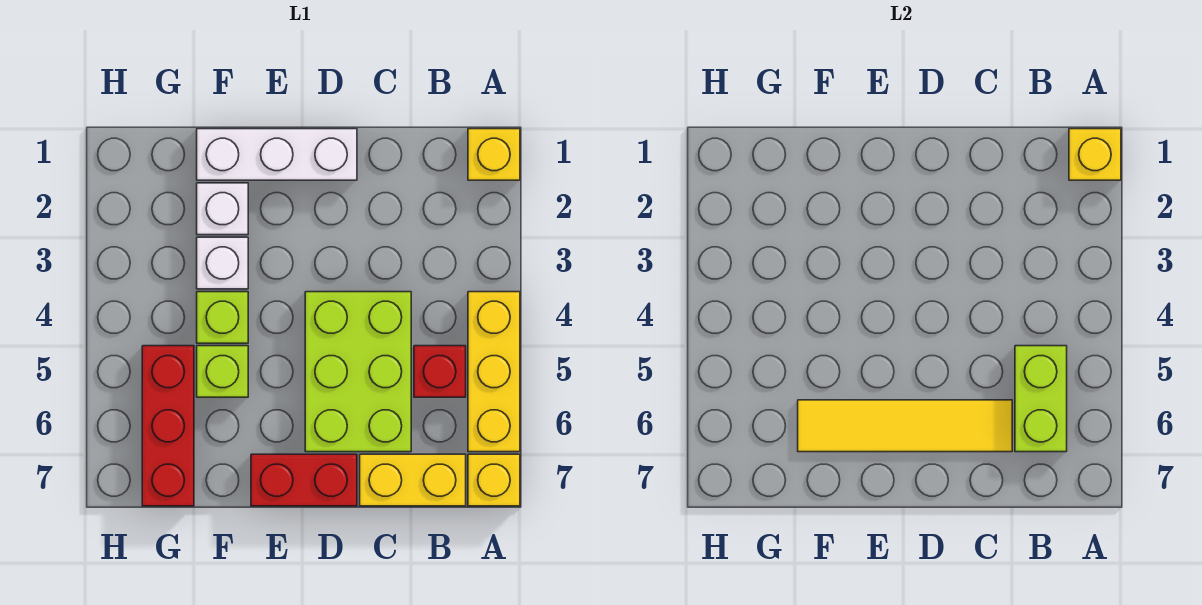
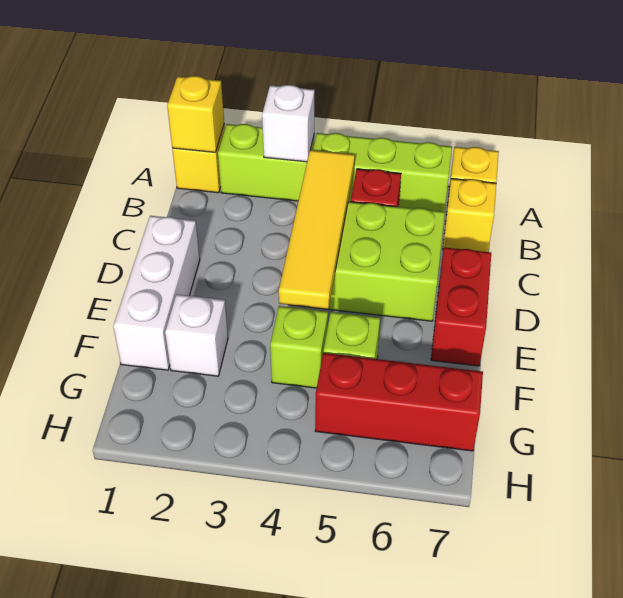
yellow brick A4:A6 level 1 -> lime brick A4:A6 level 1
lime brick B5:B6 level 2 -> lime brick A2:A3 level 1
yellow brick B7:C7 level 1 -> yellow brick B7 level 1
yellow tile C6:F6 level 2 -> yellow tile B4:E4 level 2
white brick F3 level 1 -> white brick A3 level 2

